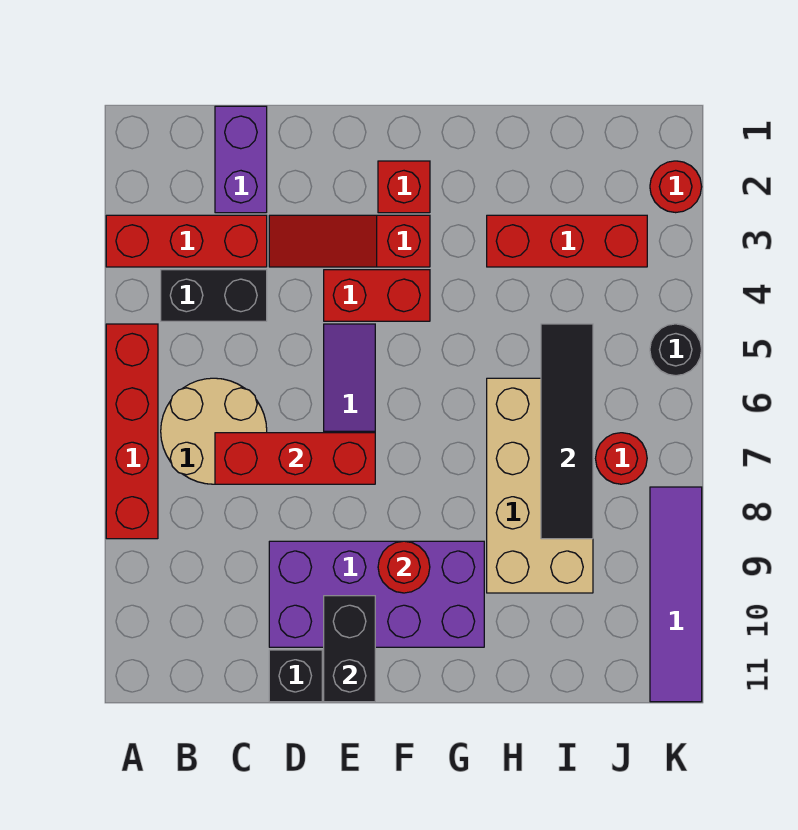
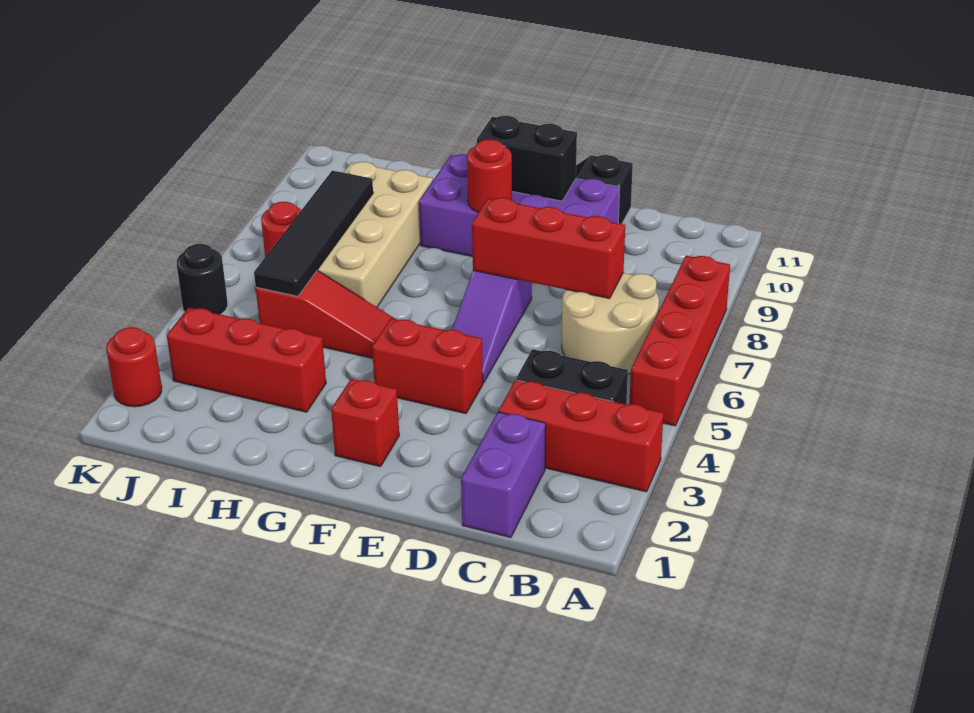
red slope D3:F3 level 1 top F -> red slope G5:I5 level 1 top I
black brick E10:E11 level 2 -> black brick E10:F10 level 2
purple tile K8:K11 level 1 -> none

